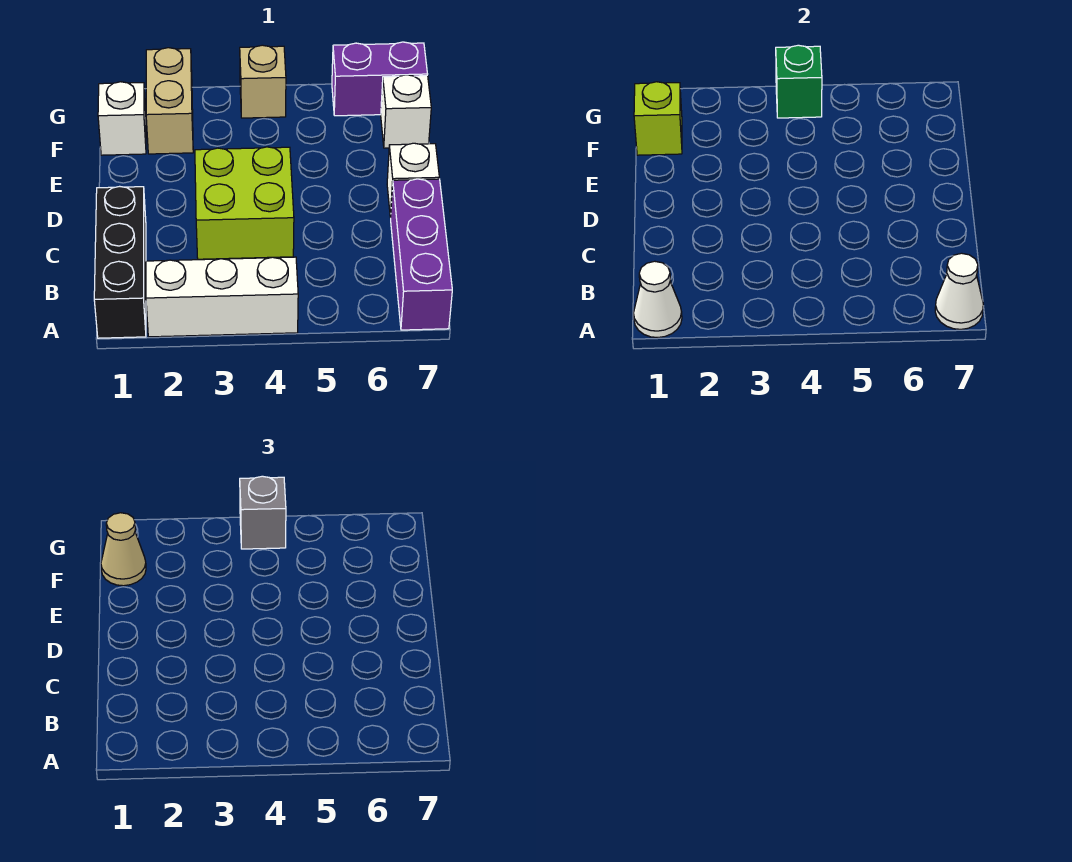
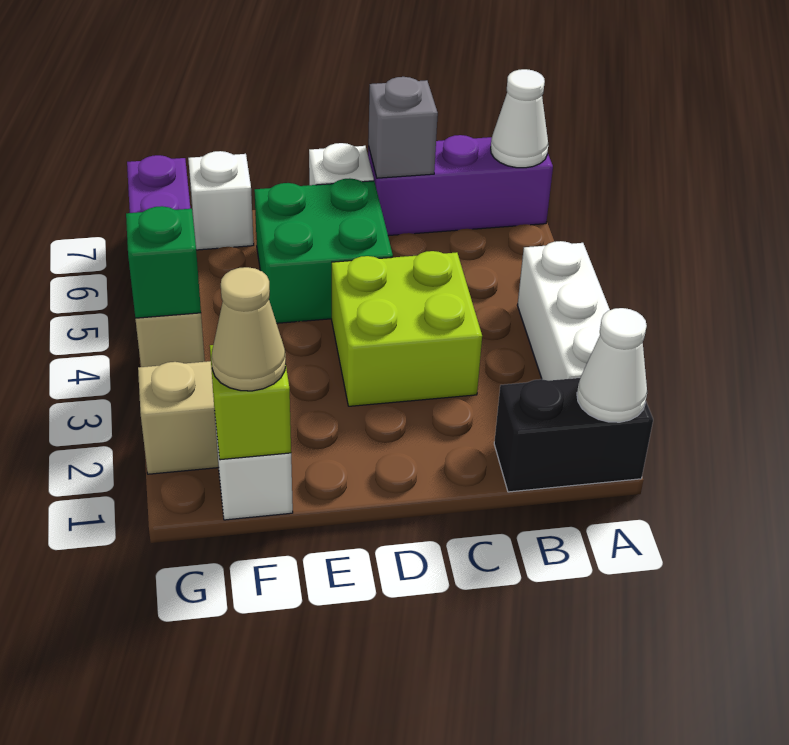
black brick A1:C1 level 1 -> black brick A1:B1 level 1
none -> green brick D5:E6 level 1
grey brick G4 level 3 -> grey brick C7 level 2

